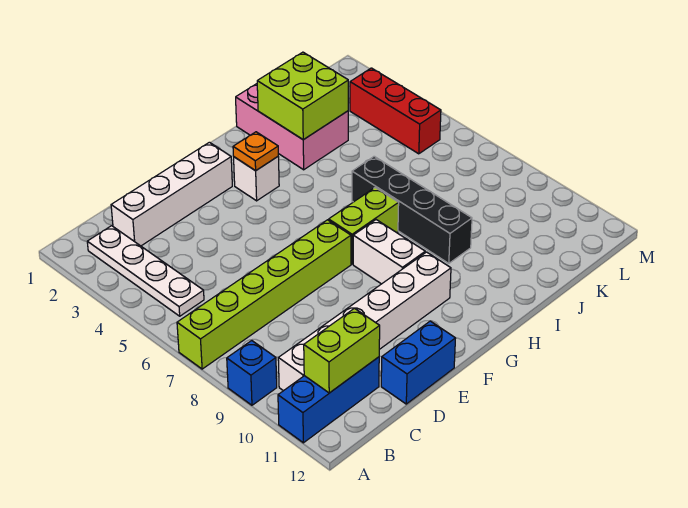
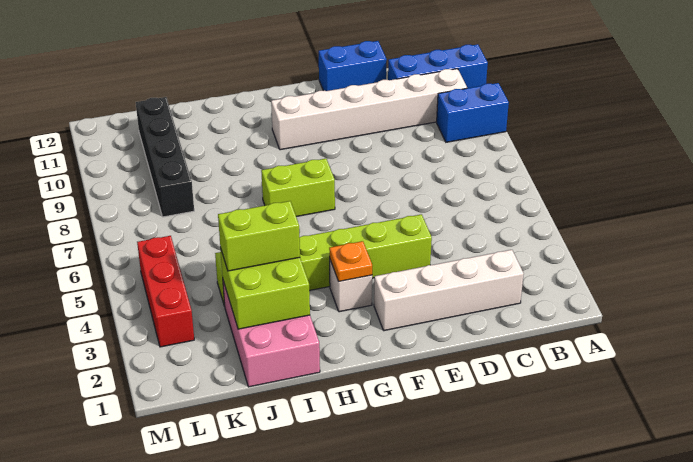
lime brick A7:F7 level 1 -> lime brick E4:J4 level 1
blue brick A9 level 1 -> blue brick A9:B9 level 1
white plate B2:B5 level 1 -> none
lime brick B11:C11 level 2 -> lime brick I3:J3 level 3
white brick G8:G9 level 1 -> none
black brick I6:I9 level 1 -> black brick K8:K11 level 1

